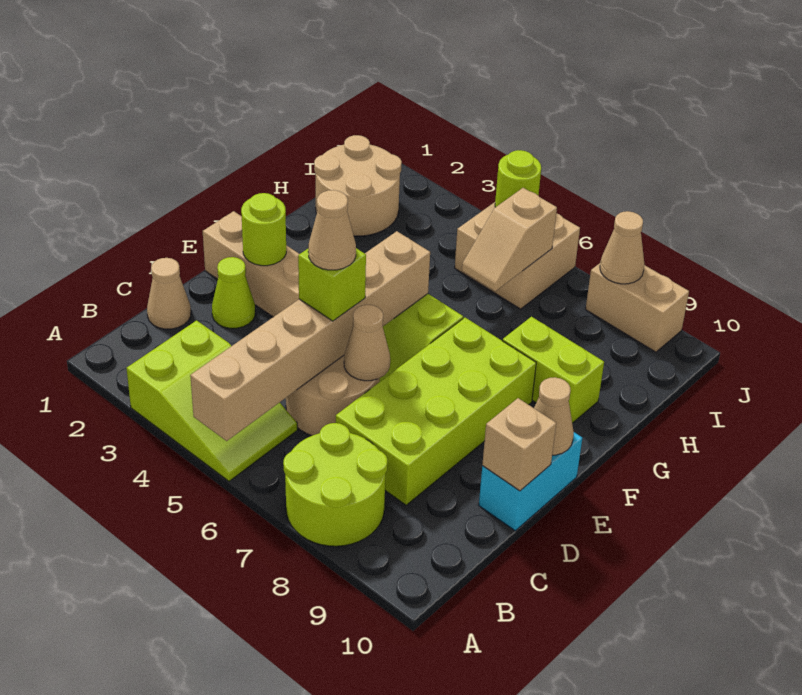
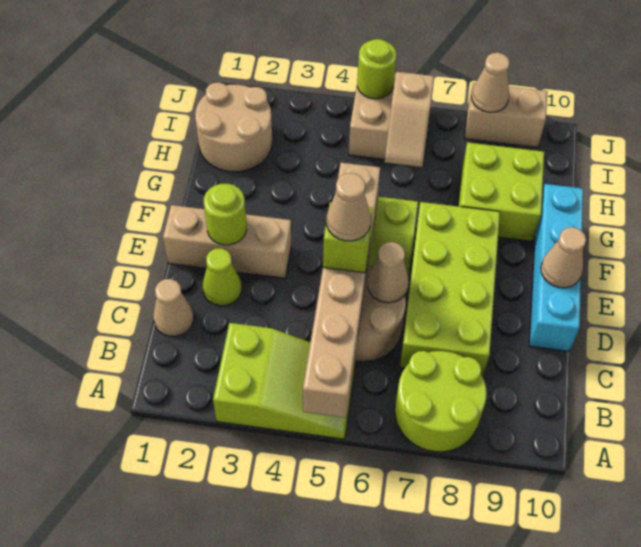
cyan brick D10:E10 level 1 -> cyan brick D10:G10 level 1
tan brick D10 level 2 -> none
lime brick G8:G9 level 1 -> lime brick G8:H9 level 1

